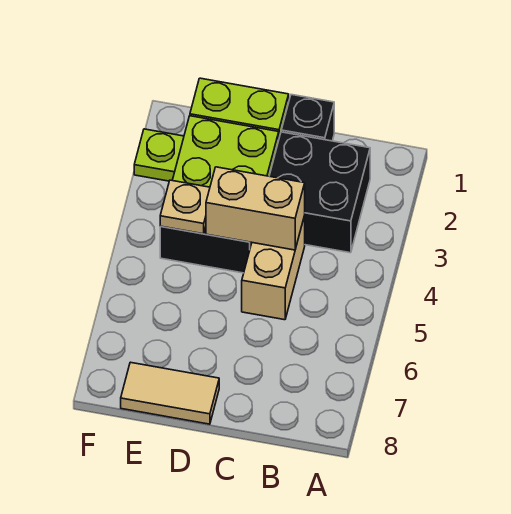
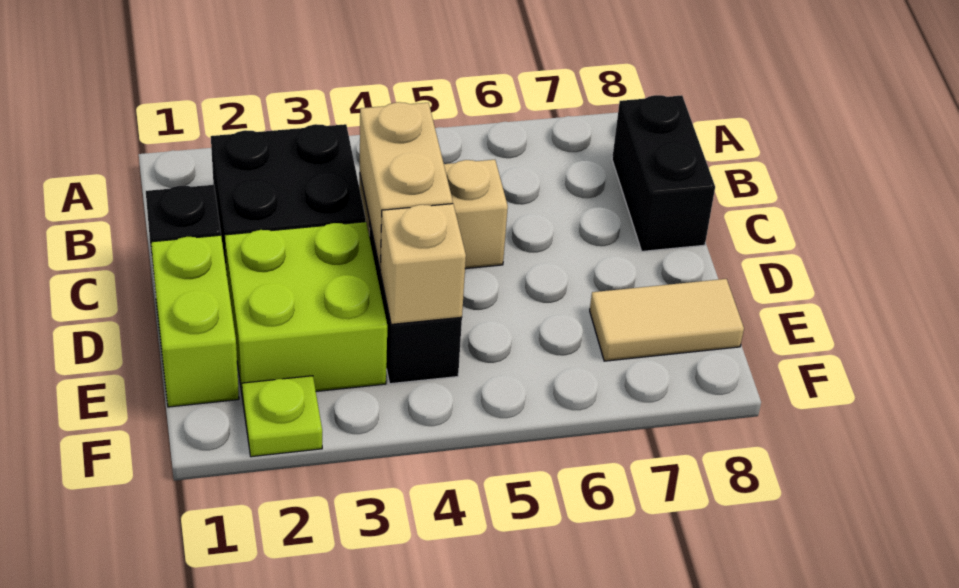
none -> black brick B8:C8 level 1
tan tile D8:E8 level 1 -> tan tile E7:E8 level 1
tan plate E4 level 2 -> tan brick E4 level 2

